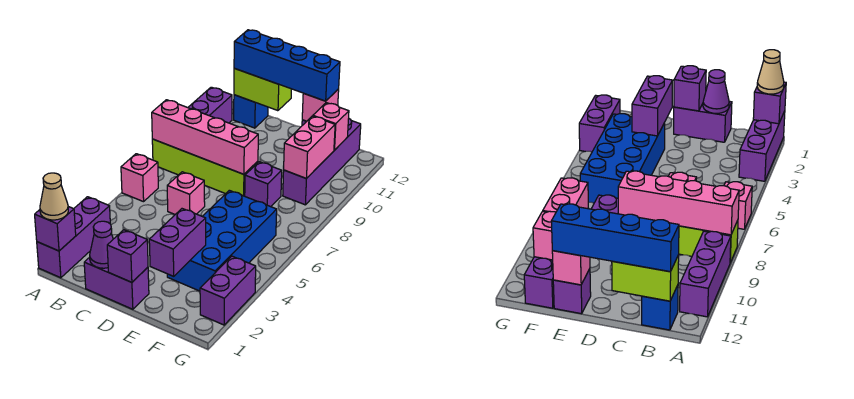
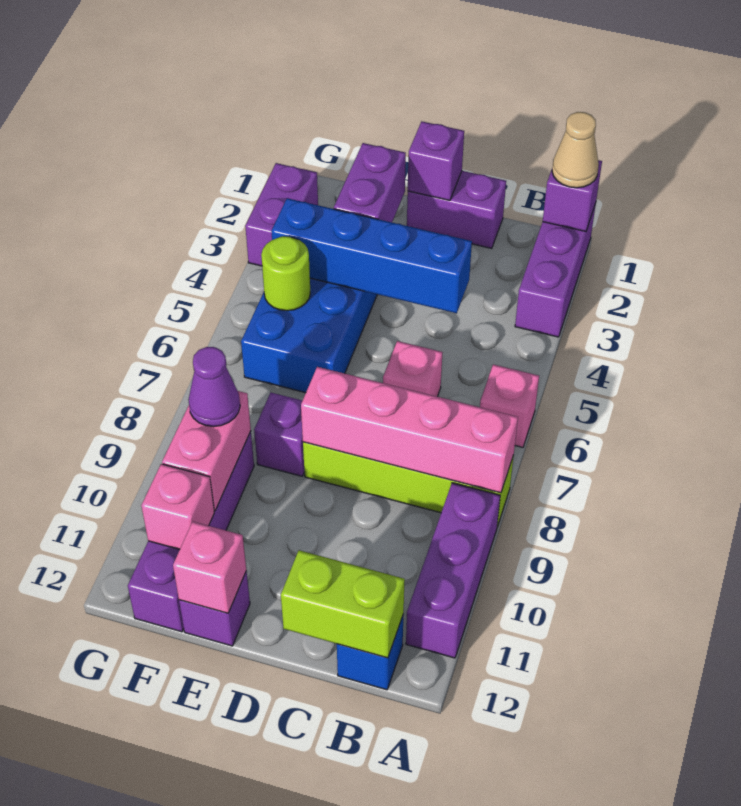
blue brick B12:E12 level 3 -> blue brick C4:F4 level 2
purple cone C1 level 2 -> purple cone F9 level 3
none -> lime round brick F5 level 2

